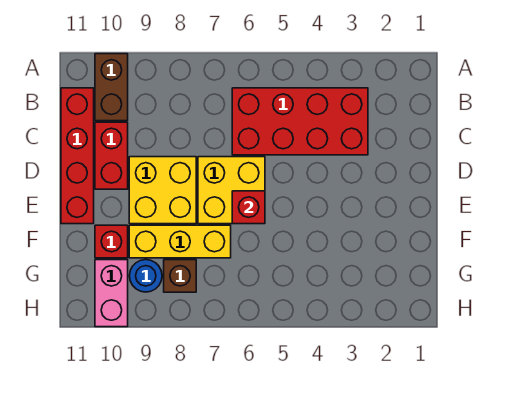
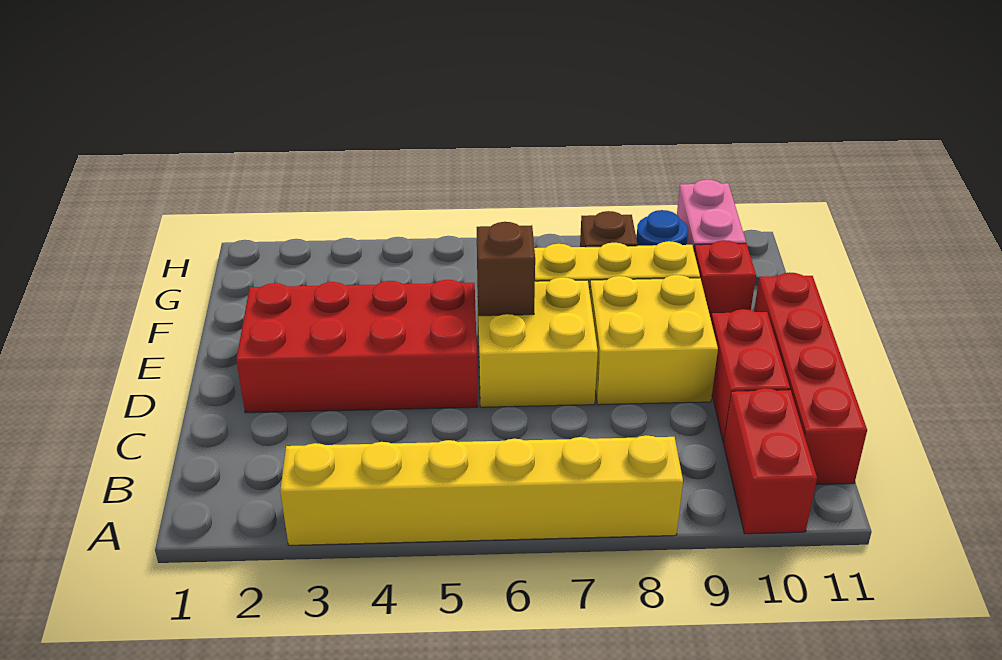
none -> yellow brick A3:A8 level 1
brown brick A10:B10 level 1 -> red brick A10:B10 level 1
red brick B3:C6 level 1 -> red brick D2:E5 level 1
red brick E6 level 2 -> brown brick E6 level 2

